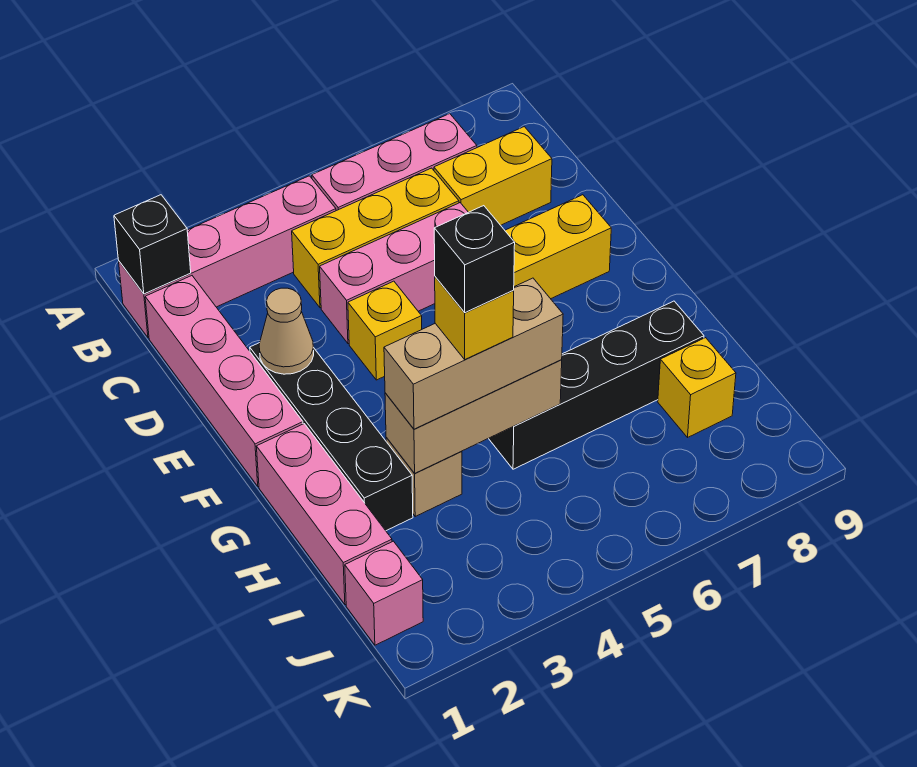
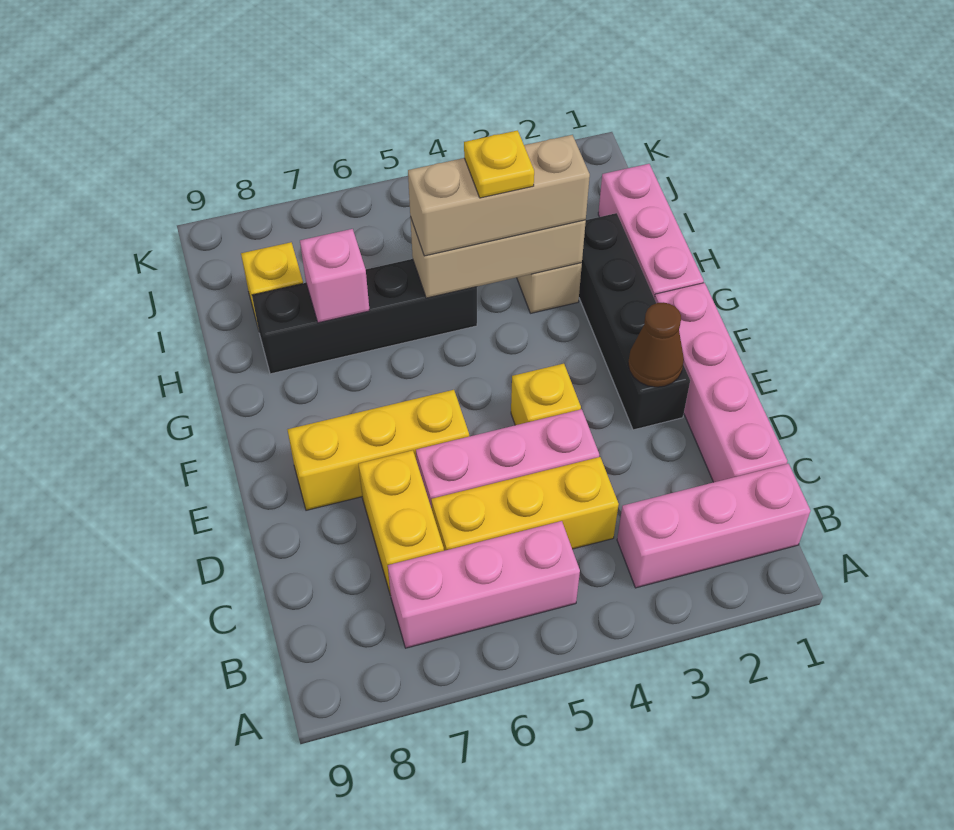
pink brick B1:B4 level 1 -> pink brick B1:B3 level 1
black brick B1 level 2 -> none
yellow brick C7:C8 level 1 -> yellow brick C7:D7 level 1
tan cone E2 level 2 -> brown cone E2 level 2
yellow brick H4 level 4 -> yellow plate H4 level 4
black brick H4 level 5 -> none
pink brick J1 level 1 -> pink brick H7 level 2

